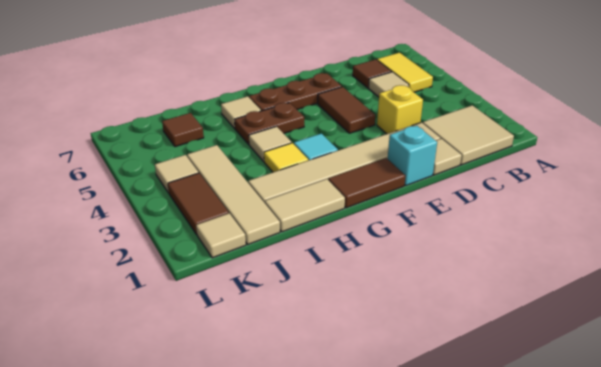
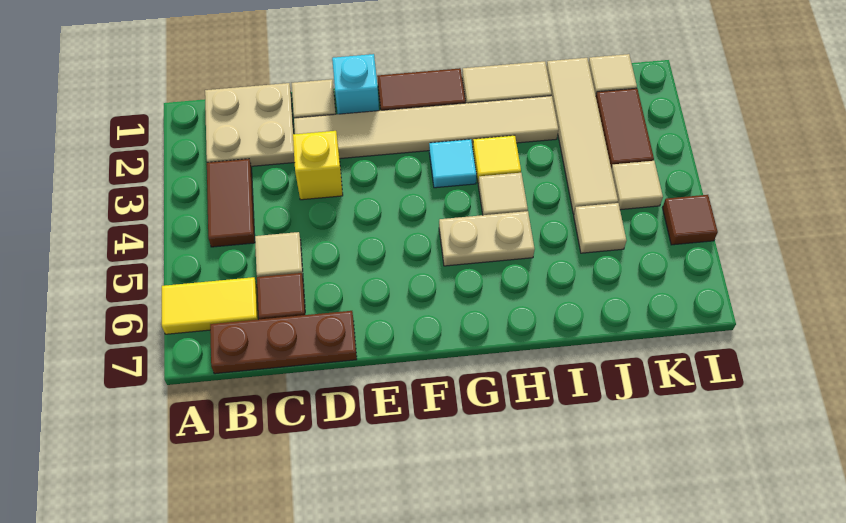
tan tile B1:C2 level 1 -> tan plate B1:C2 level 1
yellow tile B5:B6 level 1 -> yellow tile A6:B6 level 1
brown tile E4:E5 level 1 -> brown tile B3:B4 level 1
brown plate E6:G6 level 1 -> brown plate B7:D7 level 1
brown plate G5:H5 level 1 -> tan plate G5:H5 level 1
tan tile H6 level 1 -> tan tile J5 level 1
brown tile J6 level 1 -> brown tile L5 level 1

